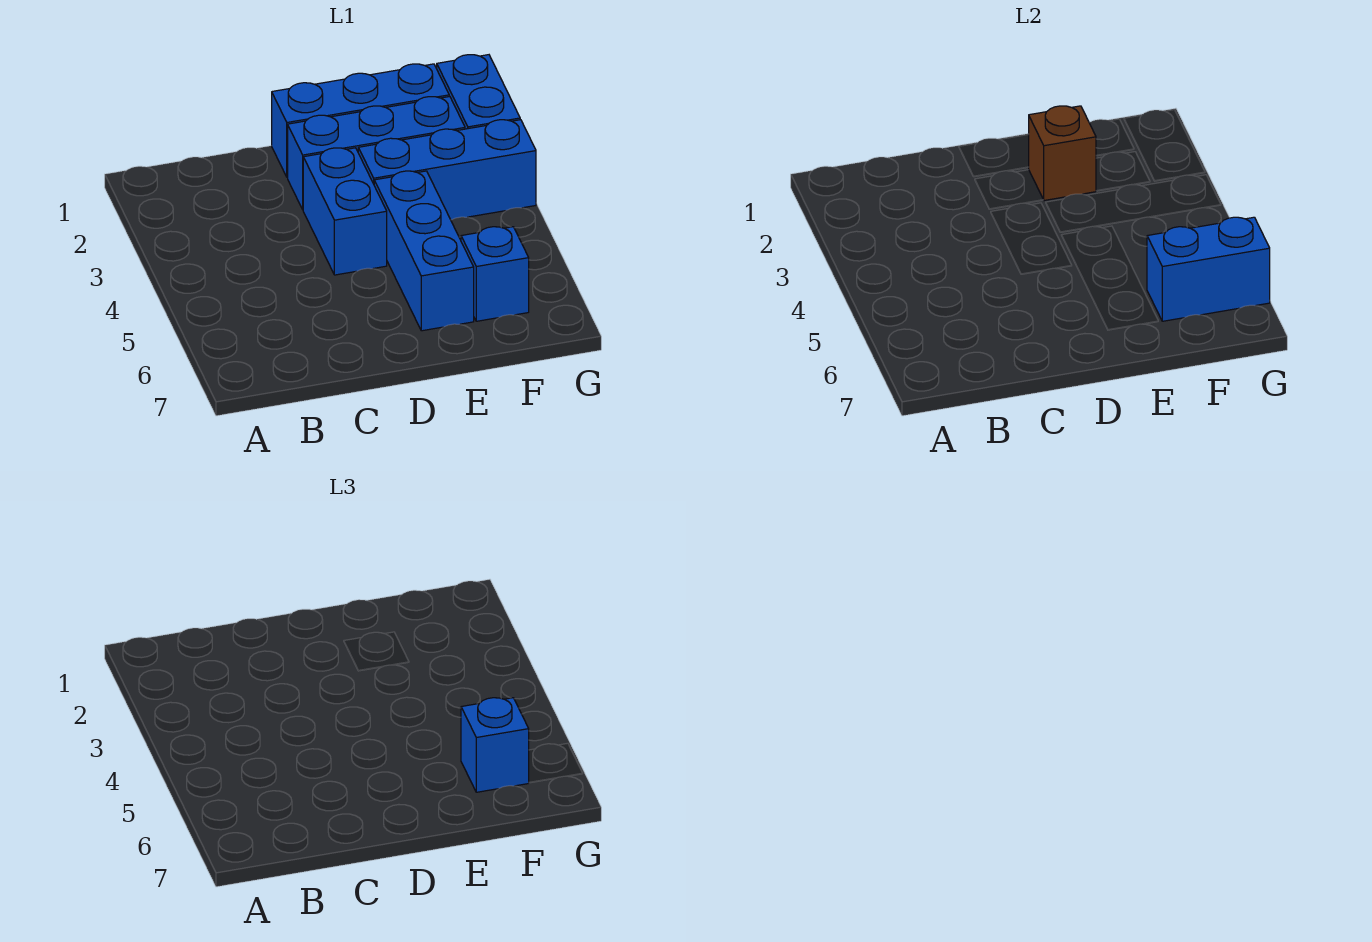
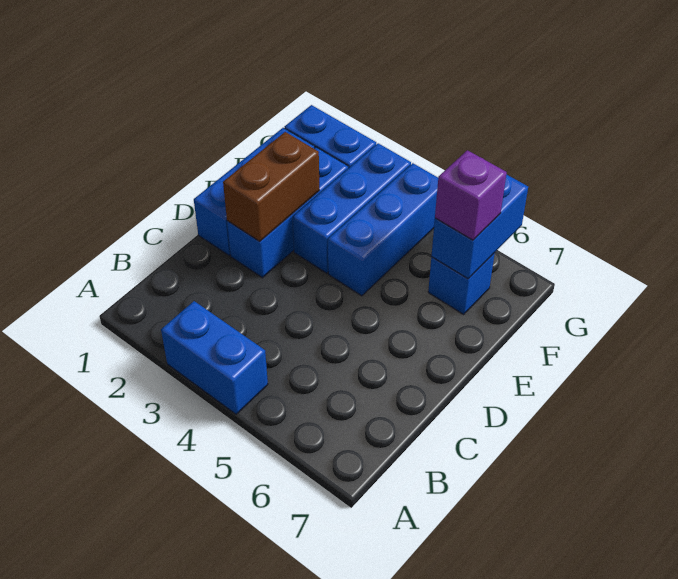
blue brick D3:D4 level 1 -> blue brick A3:A4 level 1
brown brick E2 level 2 -> brown brick D2:E2 level 2
blue brick E4:E6 level 1 -> blue brick E4:G4 level 1
blue brick F6 level 3 -> purple brick F6 level 3

